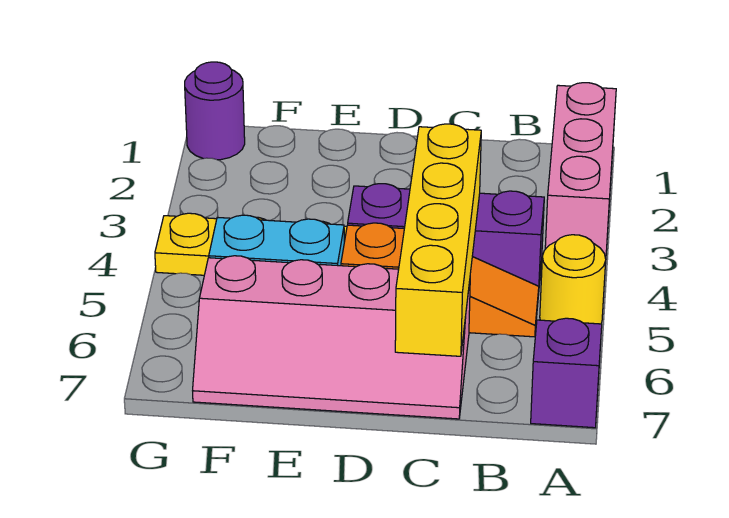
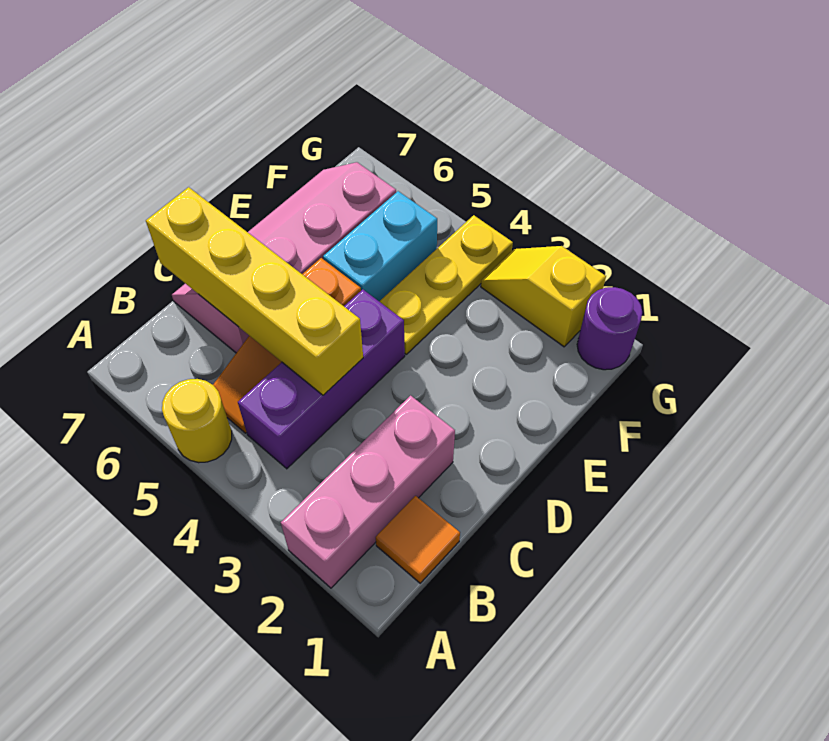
pink brick A1:A3 level 1 -> pink brick A2:C2 level 1
purple brick A7 level 1 -> none
none -> orange tile B1 level 1
none -> yellow slope G2:G3 level 1 top 2

